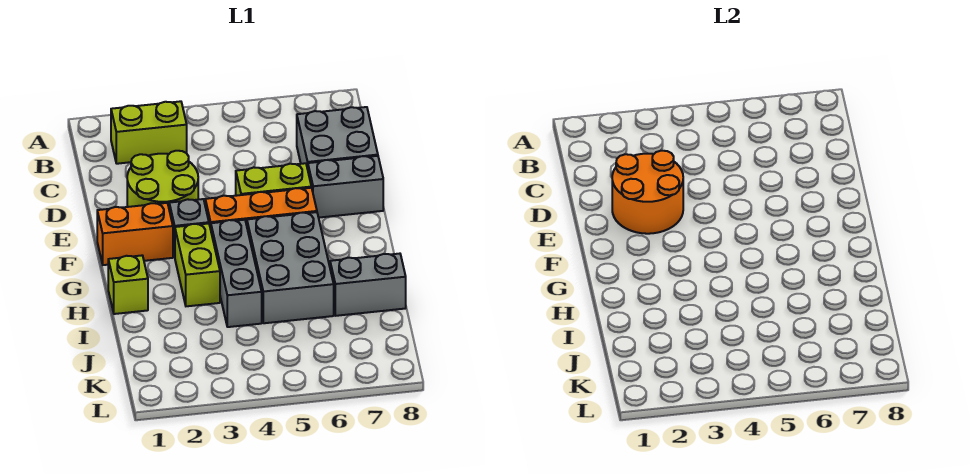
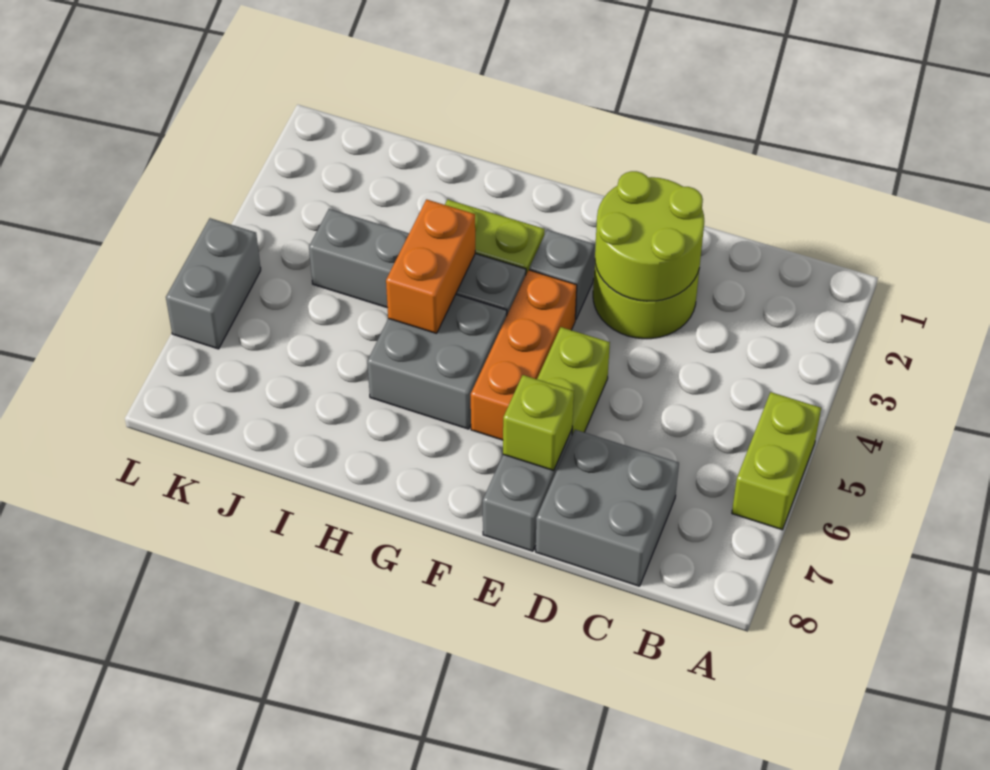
lime brick B2:B3 level 1 -> lime brick A5:A6 level 1
orange round brick D2:E3 level 2 -> lime round brick D2:E3 level 2
orange brick F1:F2 level 1 -> orange brick H4:H5 level 2
grey brick G4:I4 level 1 -> grey brick G4:J4 level 1
grey brick G5:I6 level 1 -> grey brick G5:H6 level 1
lime brick H1 level 1 -> lime brick E7 level 2
grey brick I7:I8 level 1 -> grey brick L5:L6 level 1

